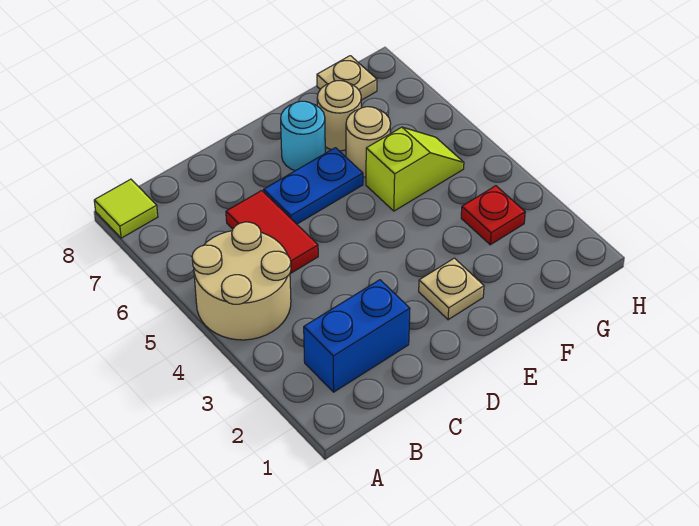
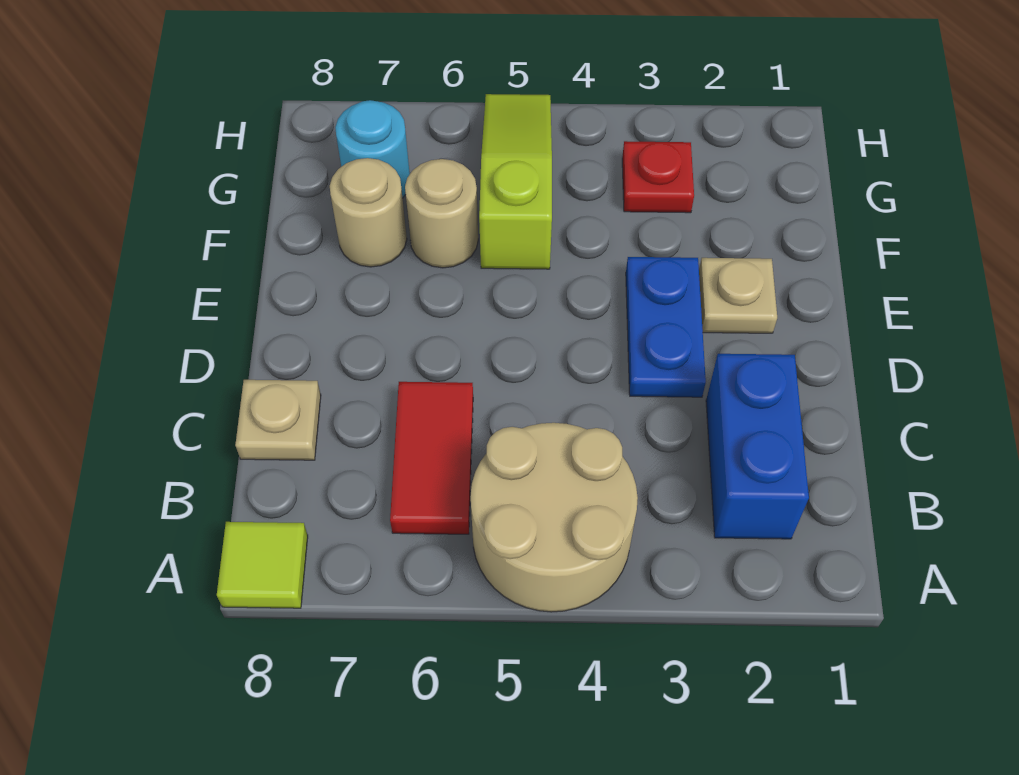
red tile C5:C6 level 1 -> red tile B6:C6 level 1
blue plate D6:E6 level 1 -> blue plate D3:E3 level 1
cyan round brick E7 level 1 -> cyan round brick G7 level 1
lime slope F5:G5 level 1 top F -> lime slope F5:H5 level 1 top F
tan plate G8 level 1 -> tan plate C8 level 1

